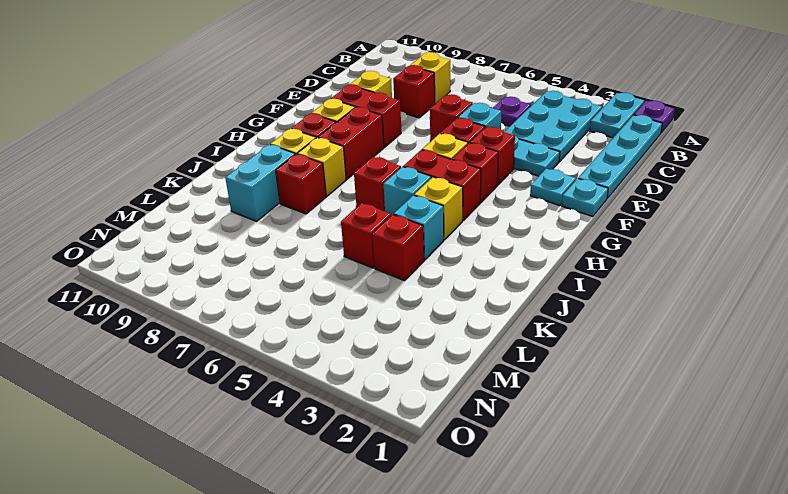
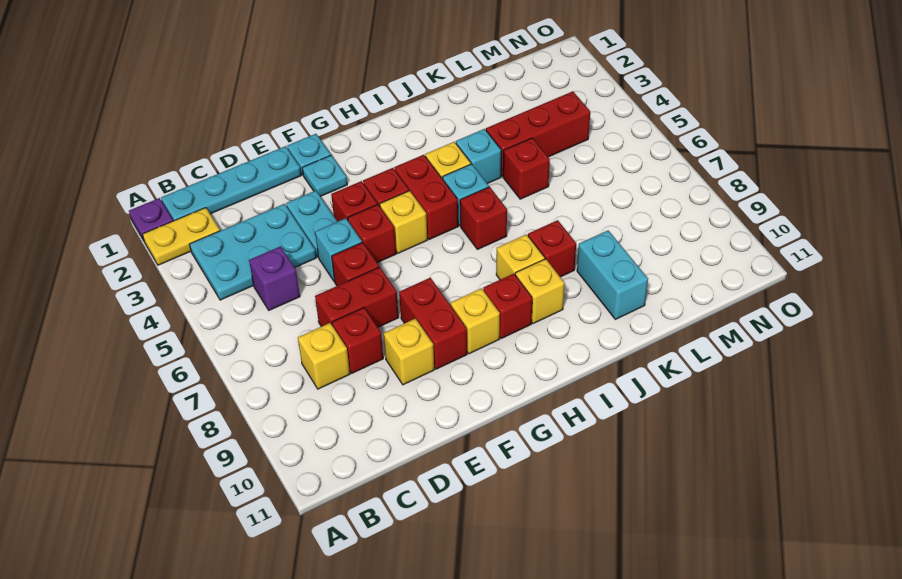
cyan plate A2:B2 level 1 -> yellow plate A2:B2 level 1
purple plate C5 level 1 -> purple brick C5 level 1
red brick G8:H8 level 1 -> red brick D7:E7 level 1
cyan brick J9:K9 level 1 -> cyan brick K9:K10 level 1
red brick K4 level 1 -> red brick K4:M4 level 1

